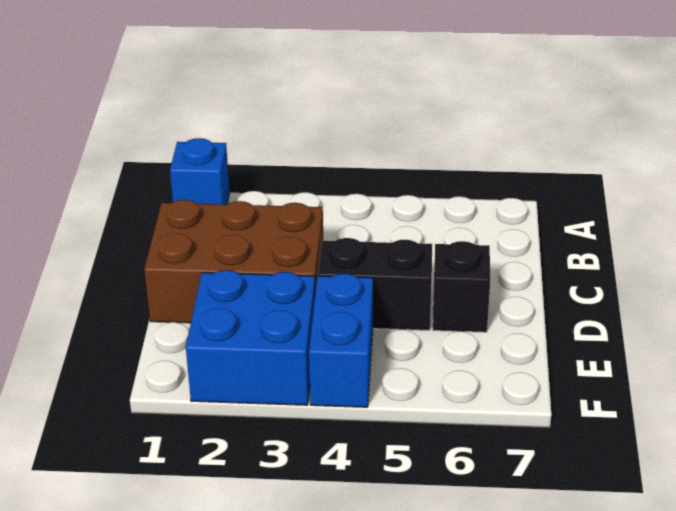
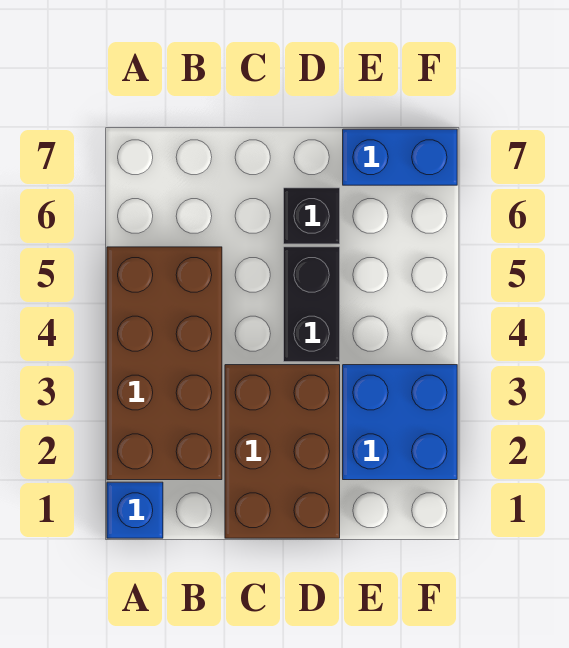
none -> brown brick A2:B5 level 1
blue brick E4:F4 level 1 -> blue brick E7:F7 level 1

